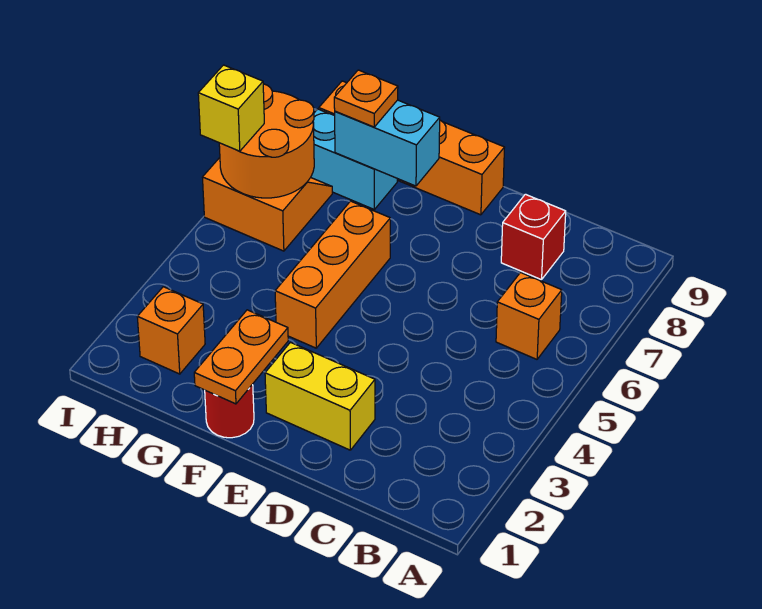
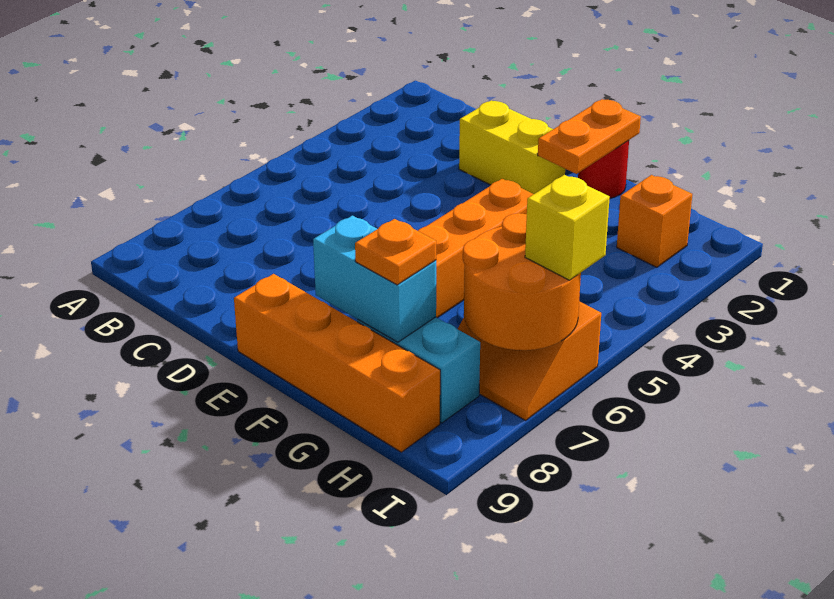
orange brick B6 level 1 -> none
red brick C8 level 1 -> none

